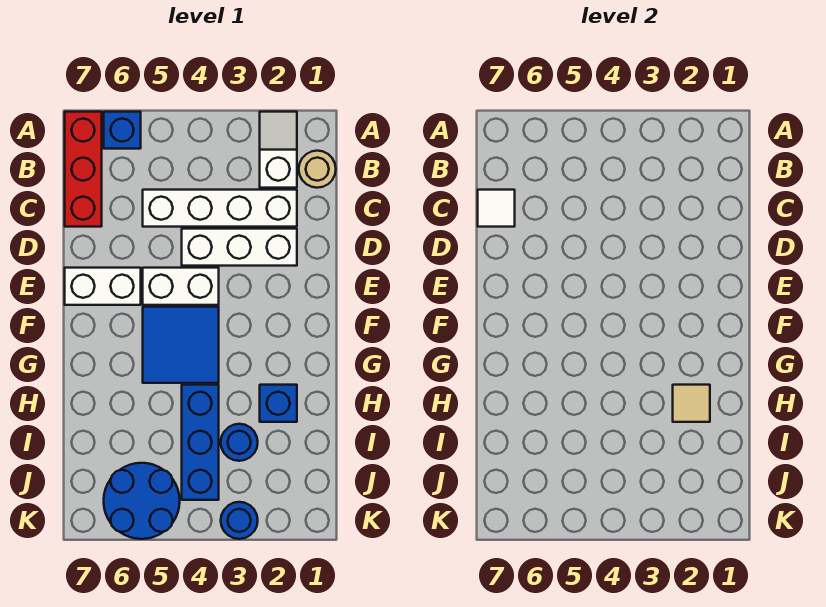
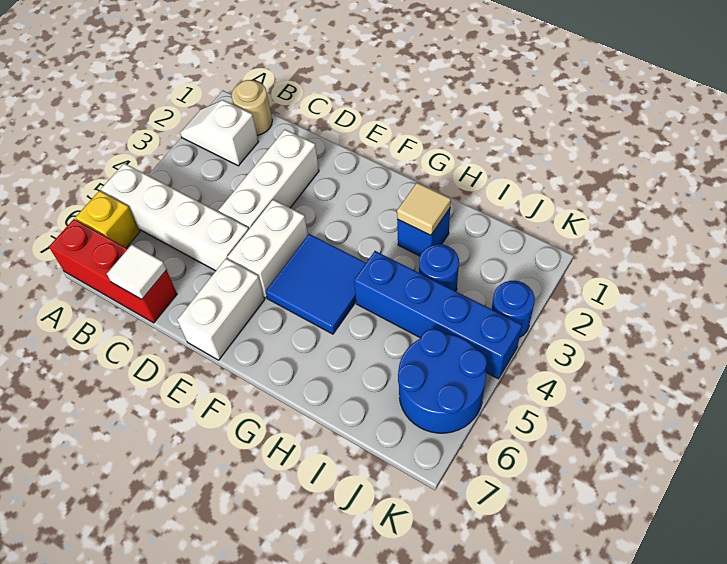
blue brick A6 level 1 -> yellow brick A6 level 1
white brick C2:C5 level 1 -> white brick A5:D5 level 1
blue brick H4:J4 level 1 -> blue brick H4:K4 level 1

